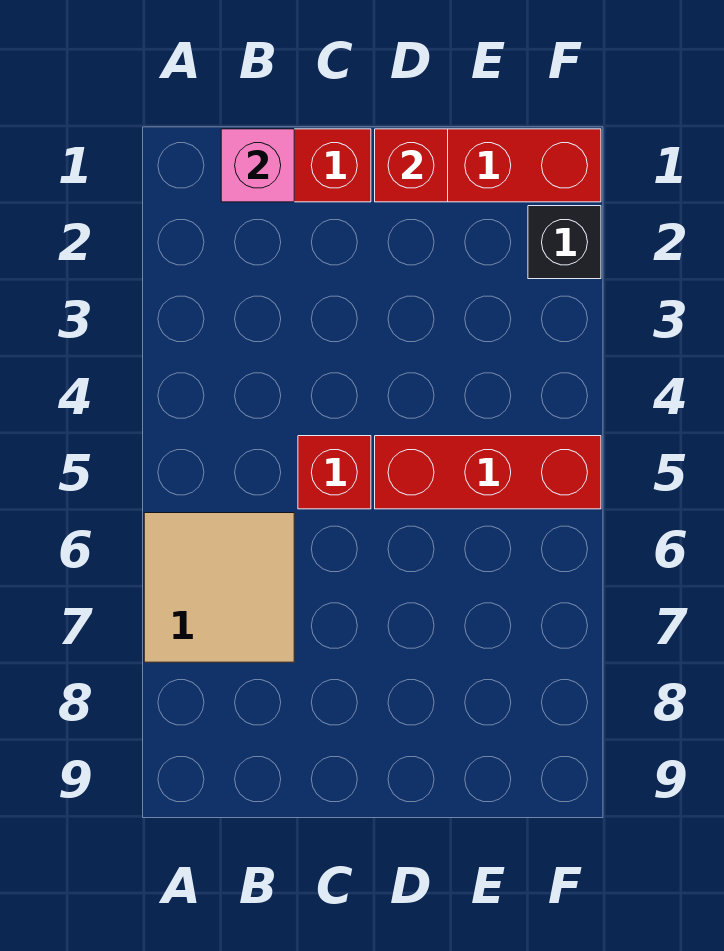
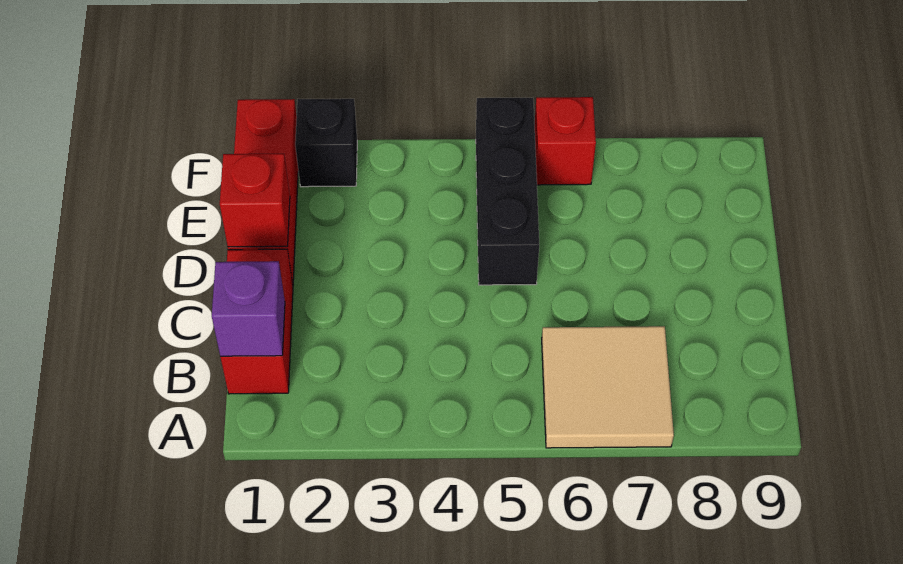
pink brick B1 level 2 -> purple brick B1 level 2
red brick C5 level 1 -> red brick F6 level 1
red brick D5:F5 level 1 -> black brick D5:F5 level 1

